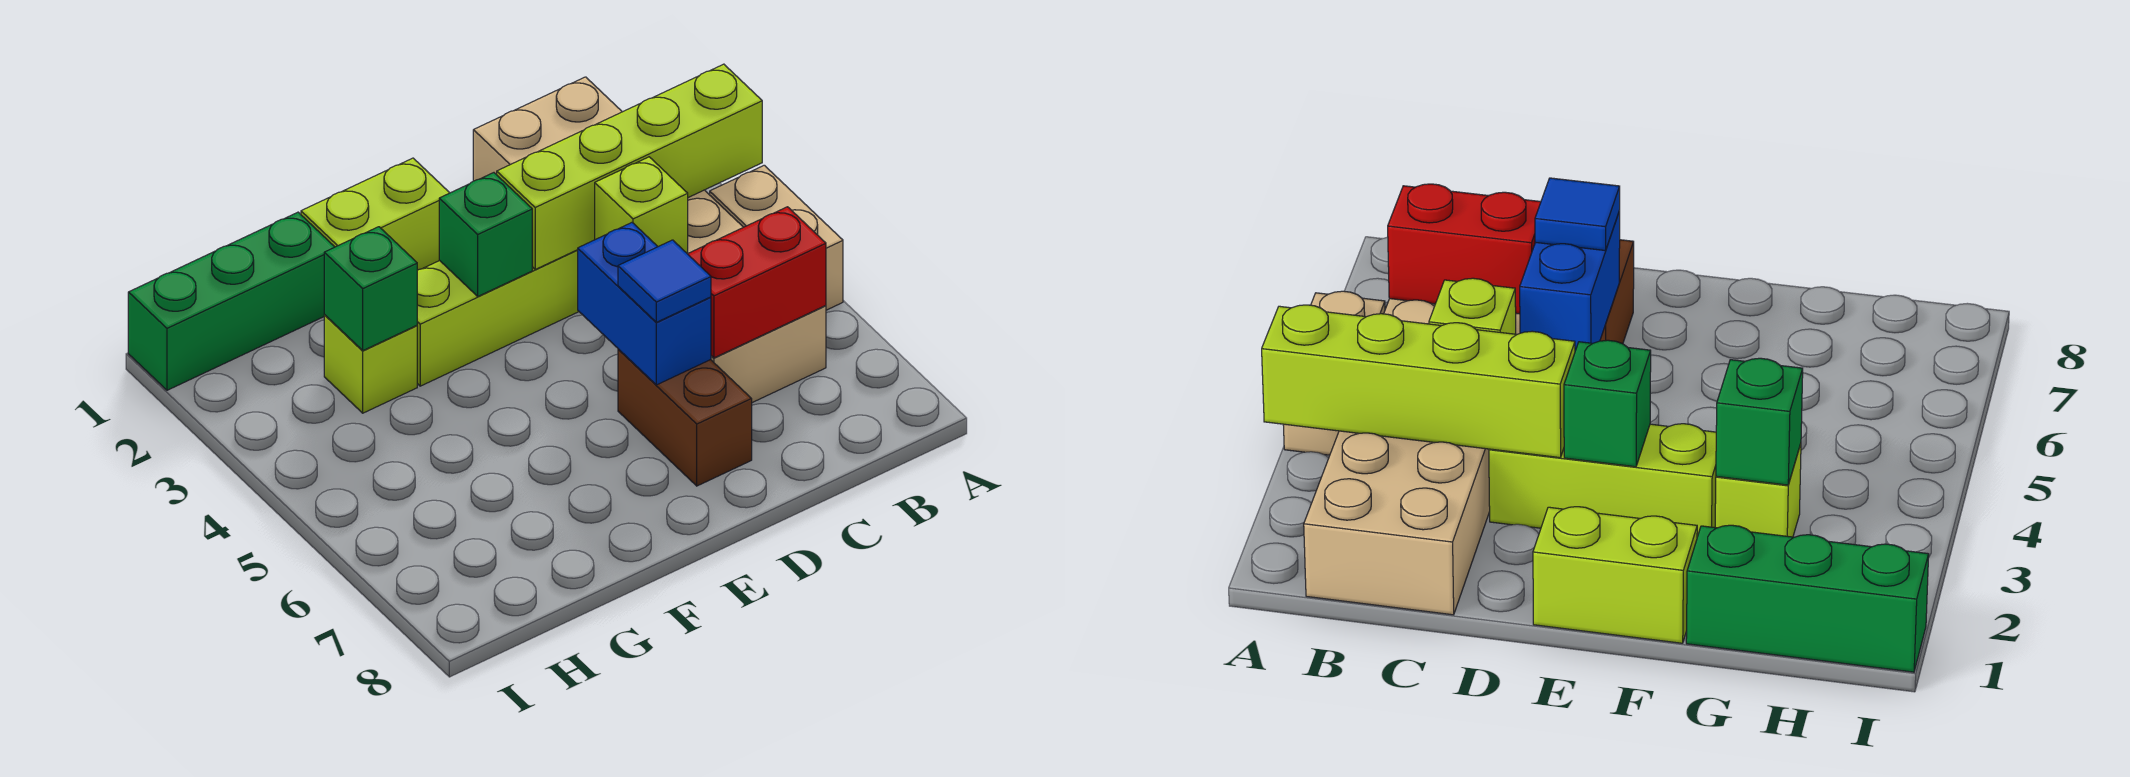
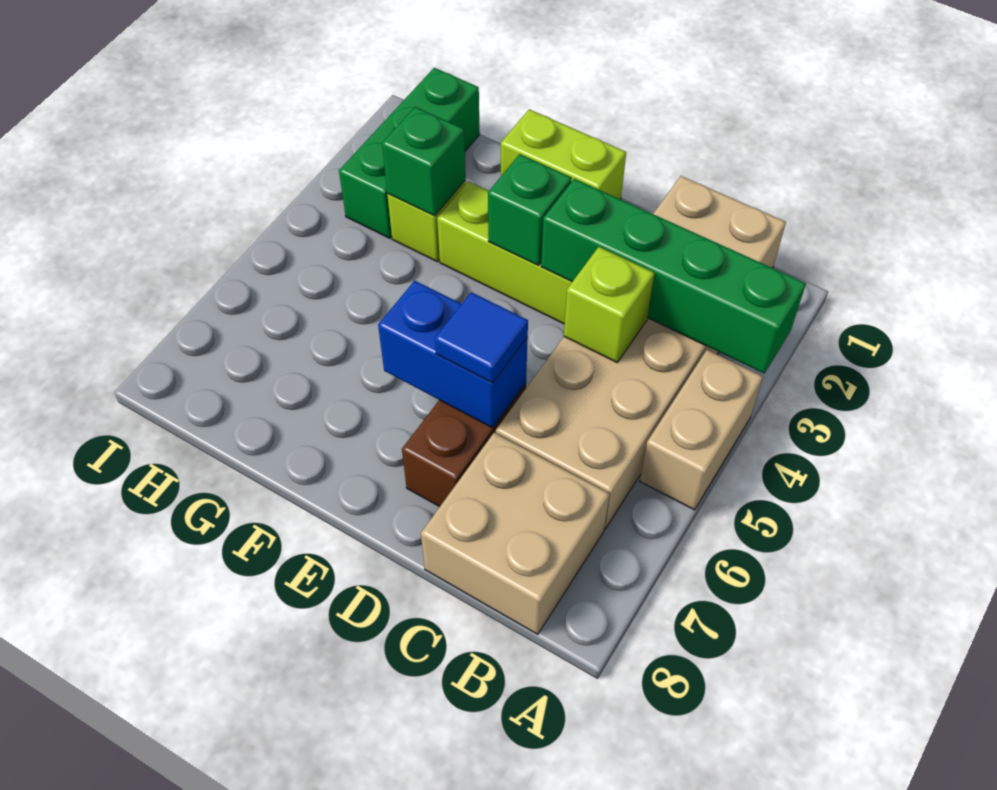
lime brick A3:D3 level 2 -> green brick A3:D3 level 2
red brick B6:C6 level 2 -> none
none -> tan brick B7:C8 level 1
blue brick D5:D6 level 2 -> blue brick D6:E6 level 2
green brick G1:I1 level 1 -> green brick H1:H3 level 1

